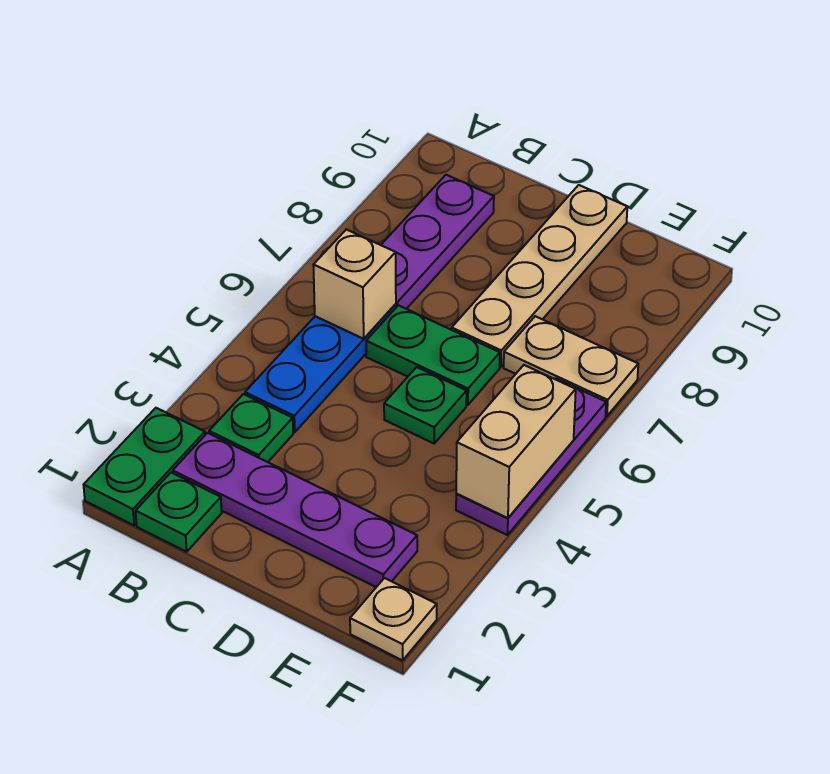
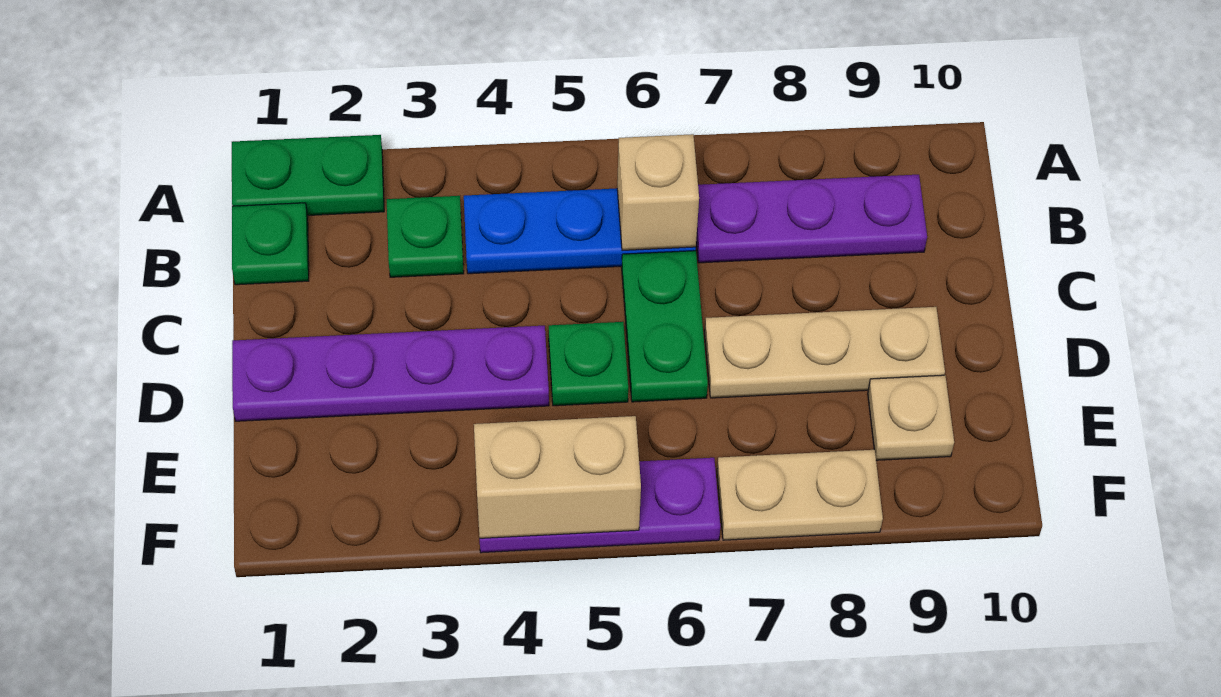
purple plate B2:E2 level 1 -> purple plate D1:D4 level 1
tan plate D7:D10 level 1 -> tan plate D7:D9 level 1
tan plate E7:F7 level 1 -> tan plate F7:F8 level 1
tan plate F1 level 1 -> tan plate E9 level 1

